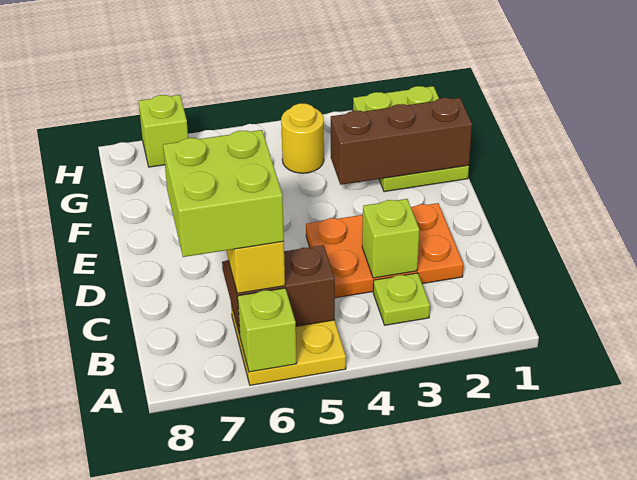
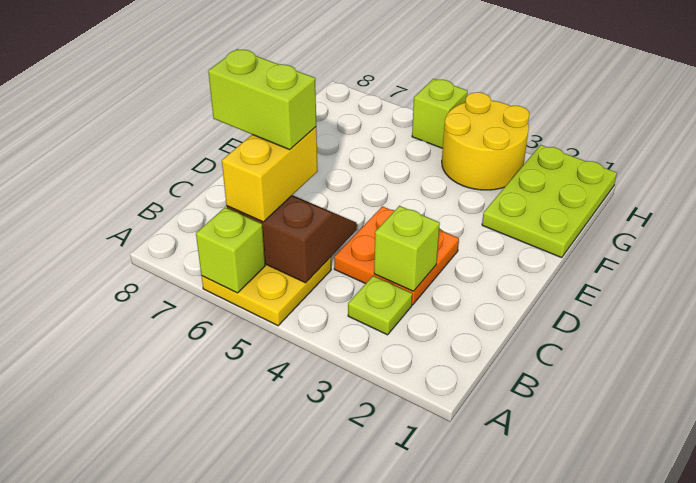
lime brick B6:C7 level 4 -> lime brick C6:C7 level 4
orange plate C2:D4 level 1 -> orange plate C3:D4 level 1
brown brick F1:F3 level 2 -> none
yellow round brick G4 level 1 -> yellow round brick G3:H4 level 1
lime brick H7 level 1 -> lime brick H5 level 1

